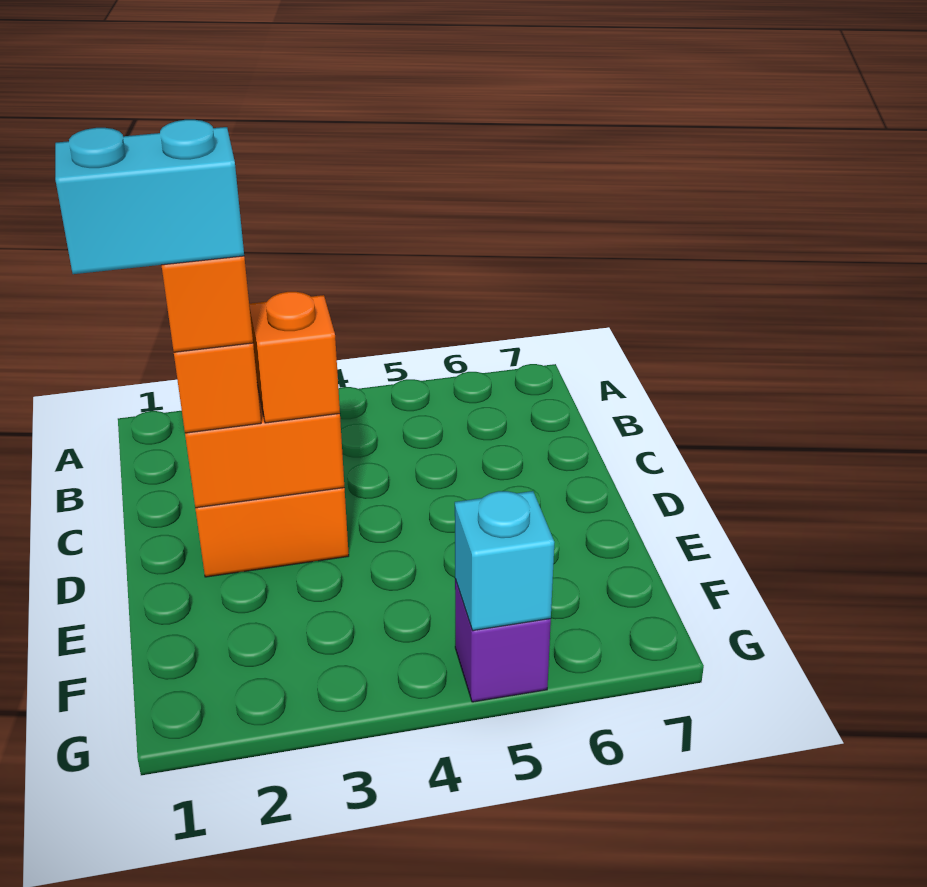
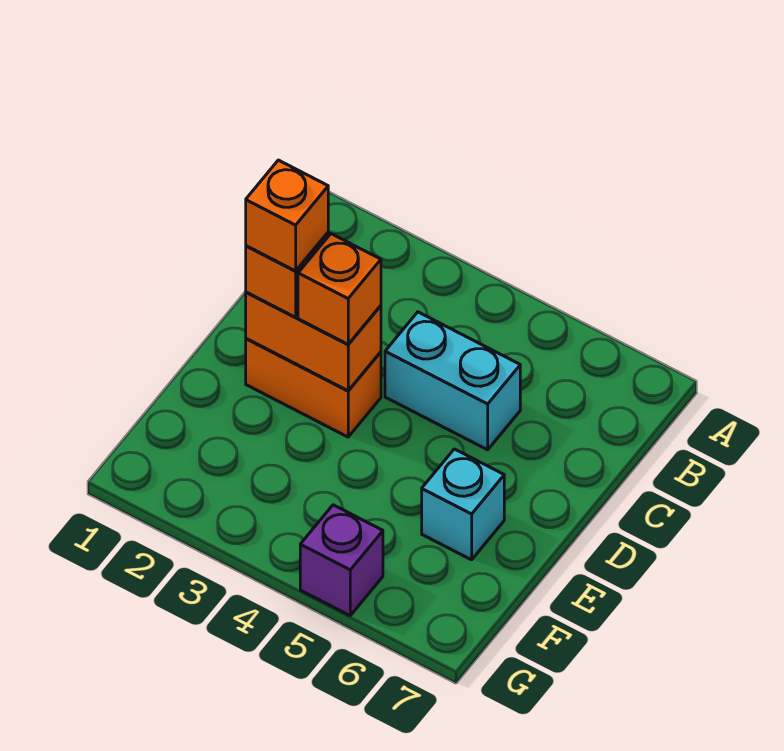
cyan brick D1:D2 level 5 -> cyan brick C4:C5 level 1
cyan brick G5 level 2 -> cyan brick E6 level 1

